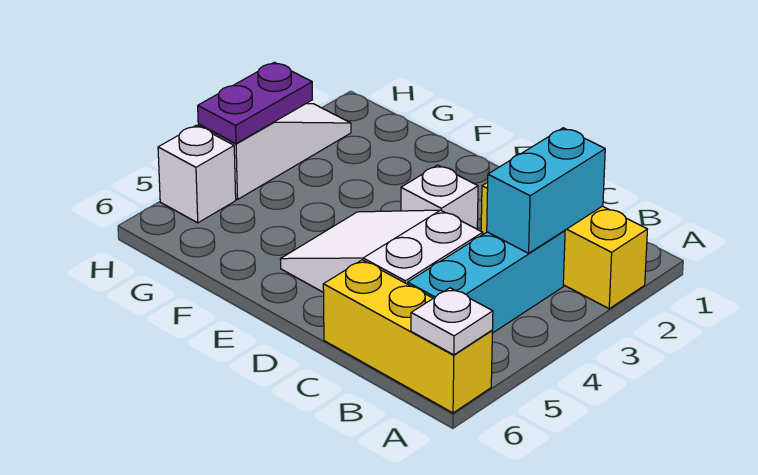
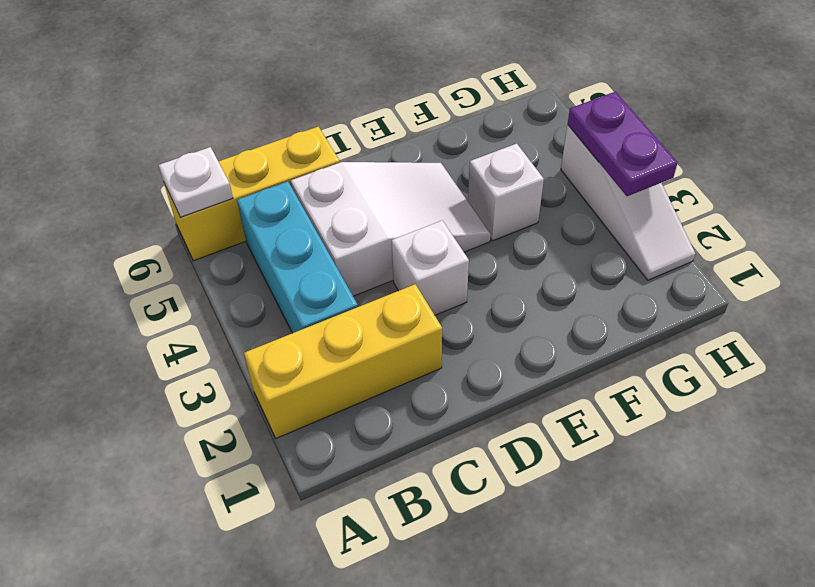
cyan brick B2:B3 level 2 -> none
white brick H5 level 1 -> white brick F4 level 1

